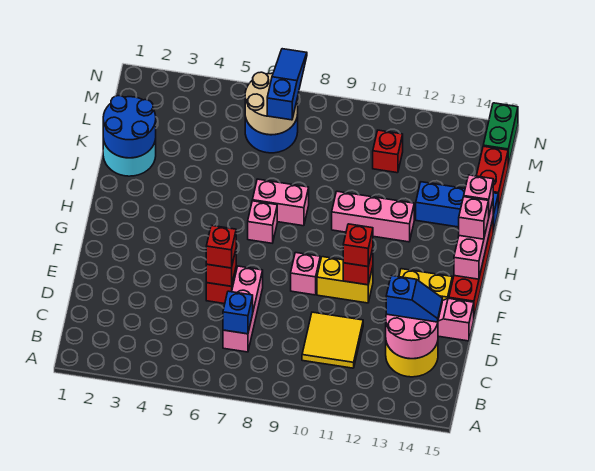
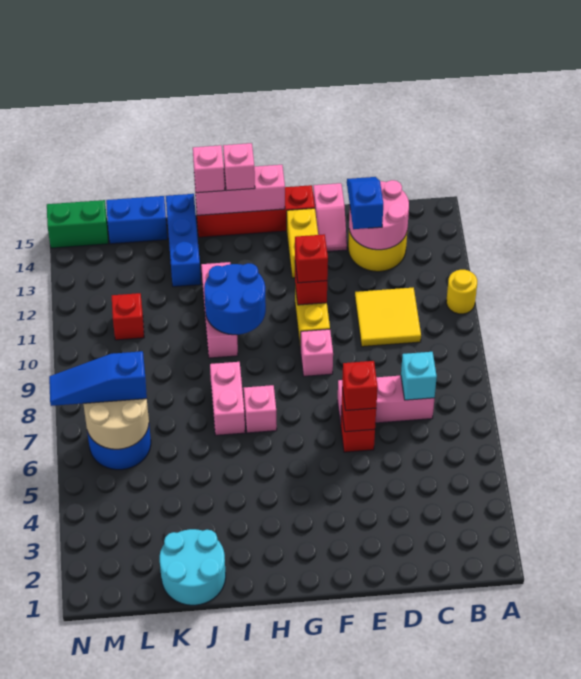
none -> yellow round brick A11 level 1
blue brick C7 level 2 -> cyan brick C7 level 2
blue round brick J1:K2 level 2 -> blue round brick H10:I11 level 2
red brick K15:L15 level 1 -> blue brick K15:L15 level 1

